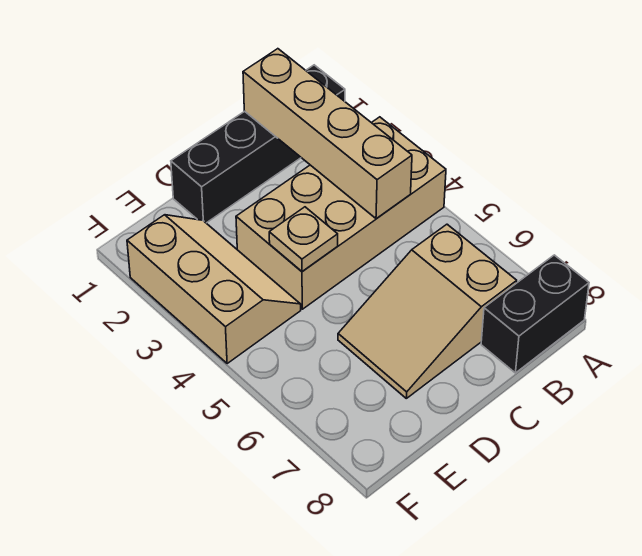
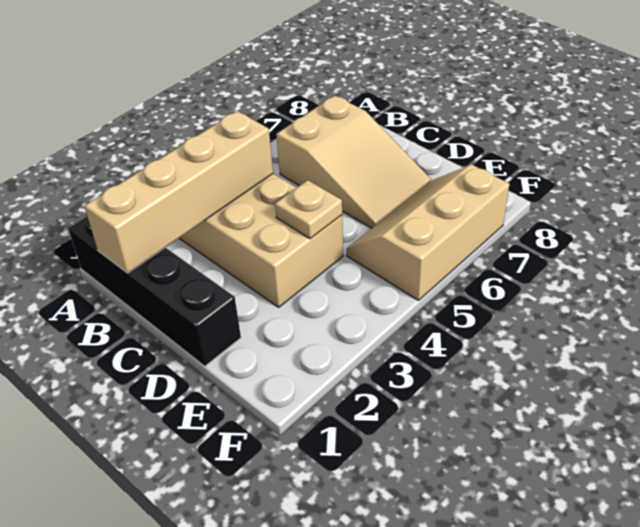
black brick A8:B8 level 1 -> none
tan slope E2:F4 level 1 top F -> tan slope E5:F7 level 1 top F

